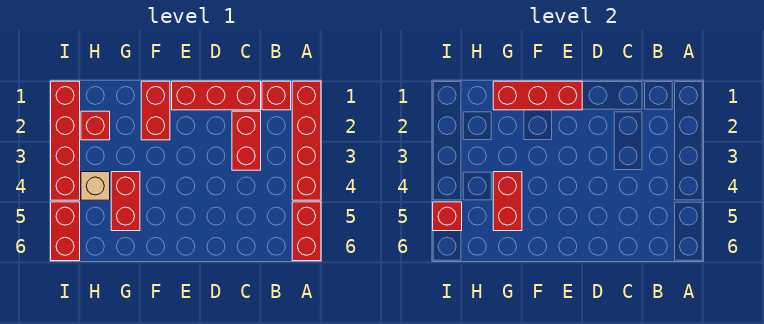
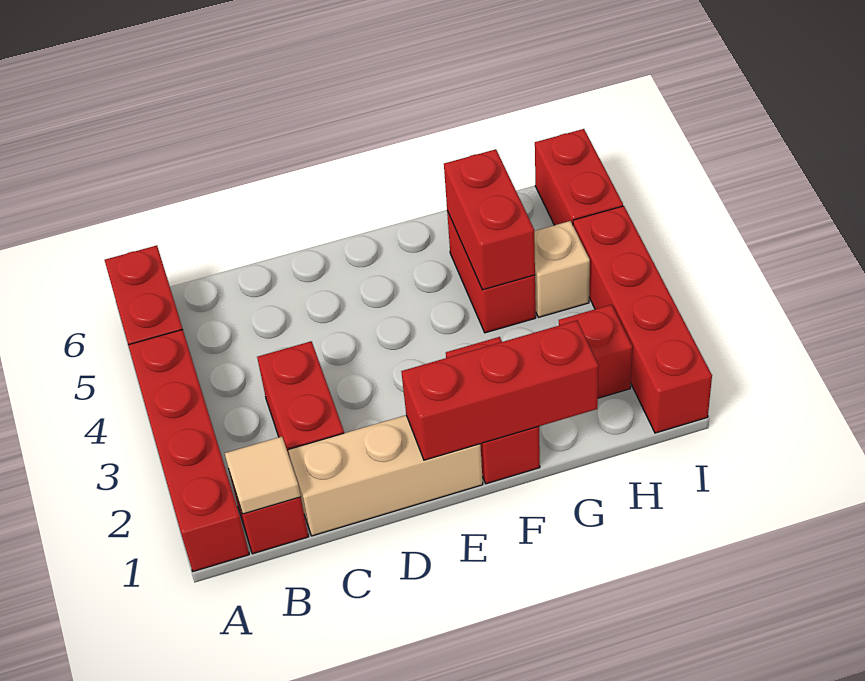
none -> tan tile B1 level 2
red brick C1:E1 level 1 -> tan brick C1:E1 level 1
red brick I5 level 2 -> none

